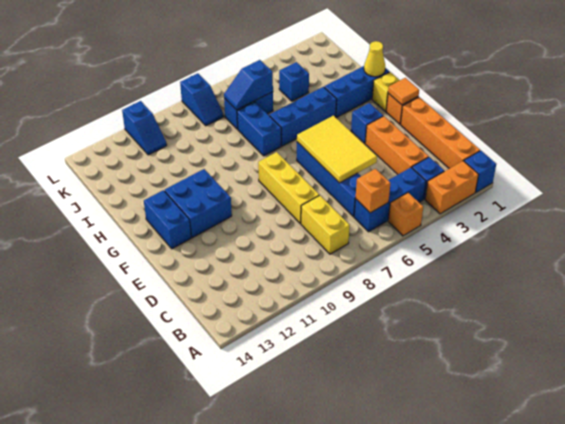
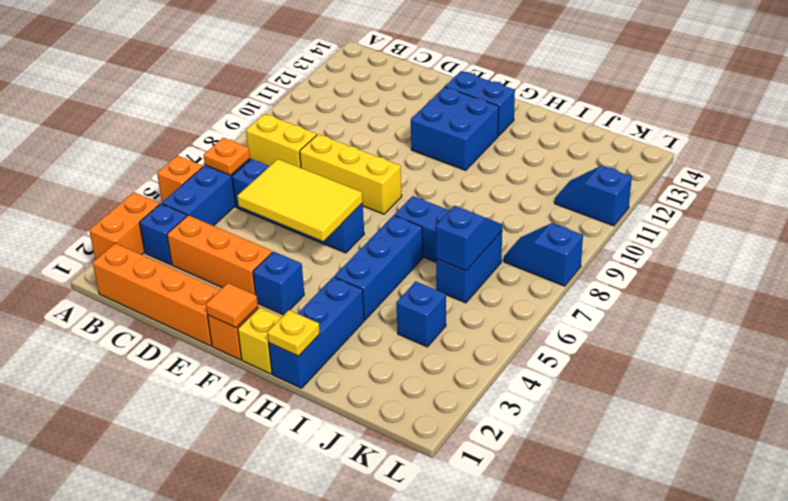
blue brick A1 level 1 -> none
orange brick B6 level 2 -> orange plate B6 level 2
yellow cone H1 level 2 -> yellow plate H1 level 2

